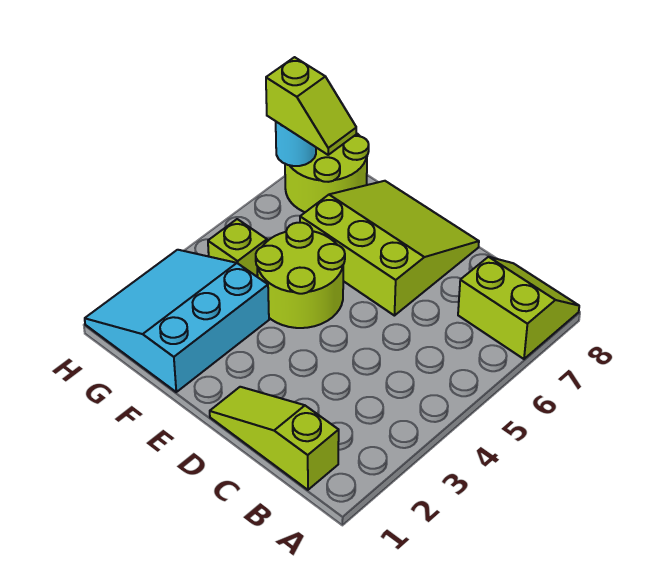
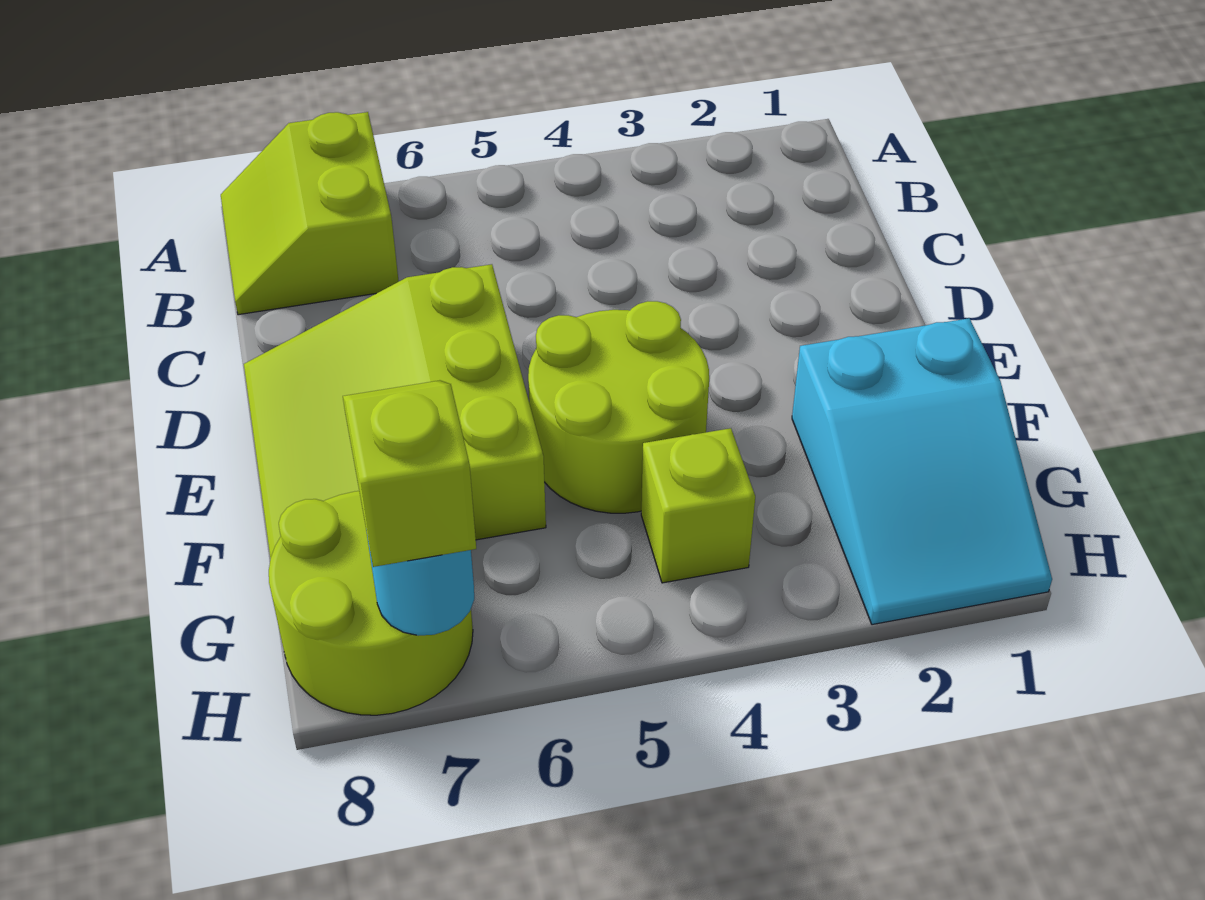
lime slope B1:D1 level 1 top B -> none
cyan slope F1:H3 level 1 top F -> cyan slope F1:H2 level 1 top F

